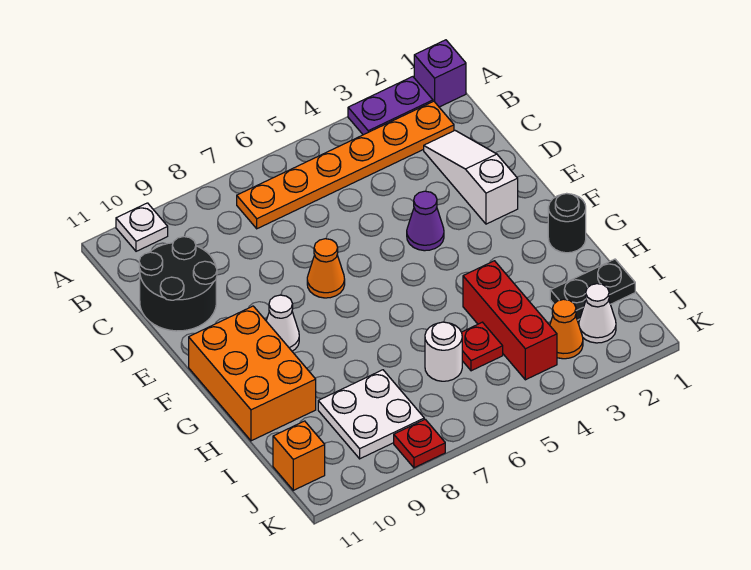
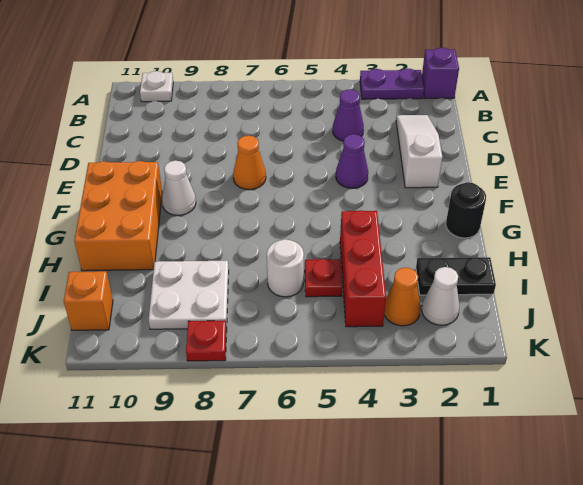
orange plate B2:B7 level 1 -> none
none -> purple cone C4 level 1
black round brick C10:D11 level 1 -> none

